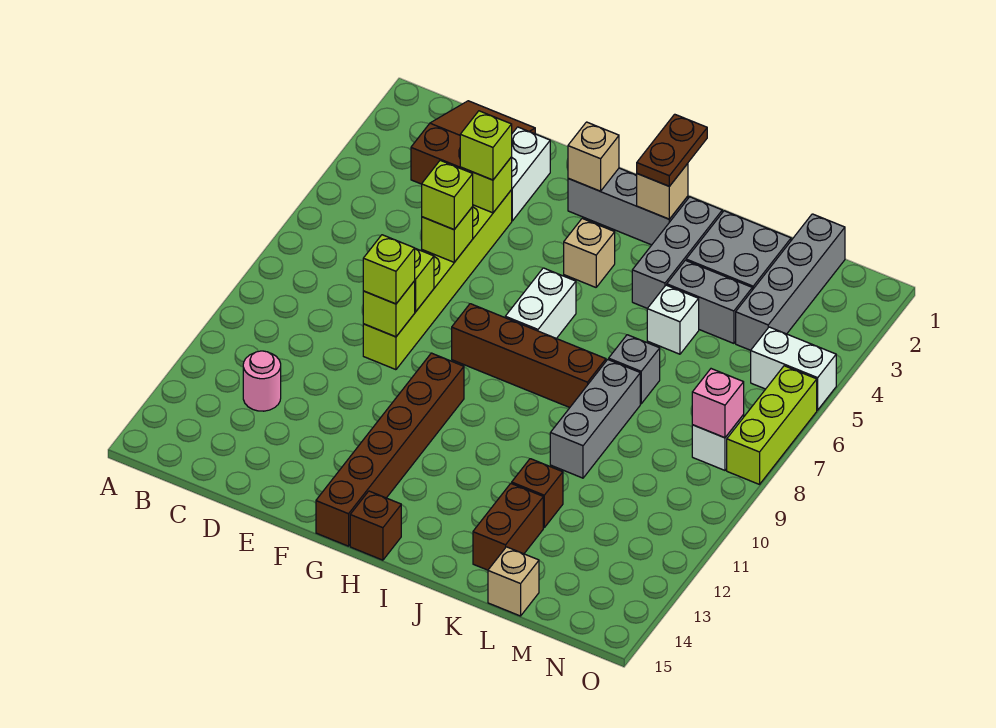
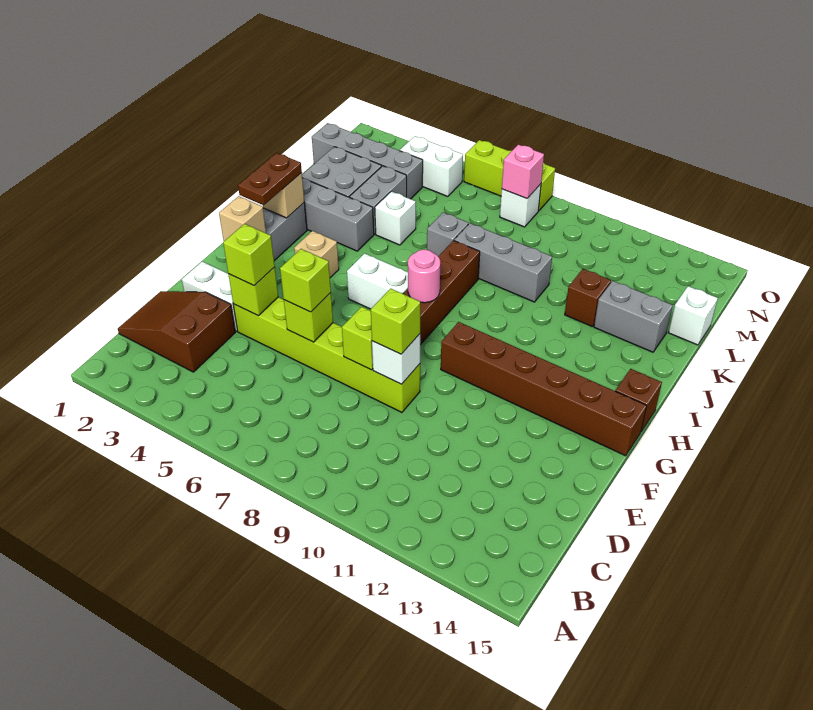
pink round brick C12 level 1 -> pink round brick H8 level 2
lime brick E9 level 2 -> white brick E9 level 2
brown plate I1:I2 level 3 -> brown plate H2:I2 level 3
brown brick K13:K14 level 1 -> grey brick K13:K14 level 1
tan brick L15 level 1 -> white brick L15 level 1
white brick N5:O5 level 1 -> white brick N4:N5 level 1

